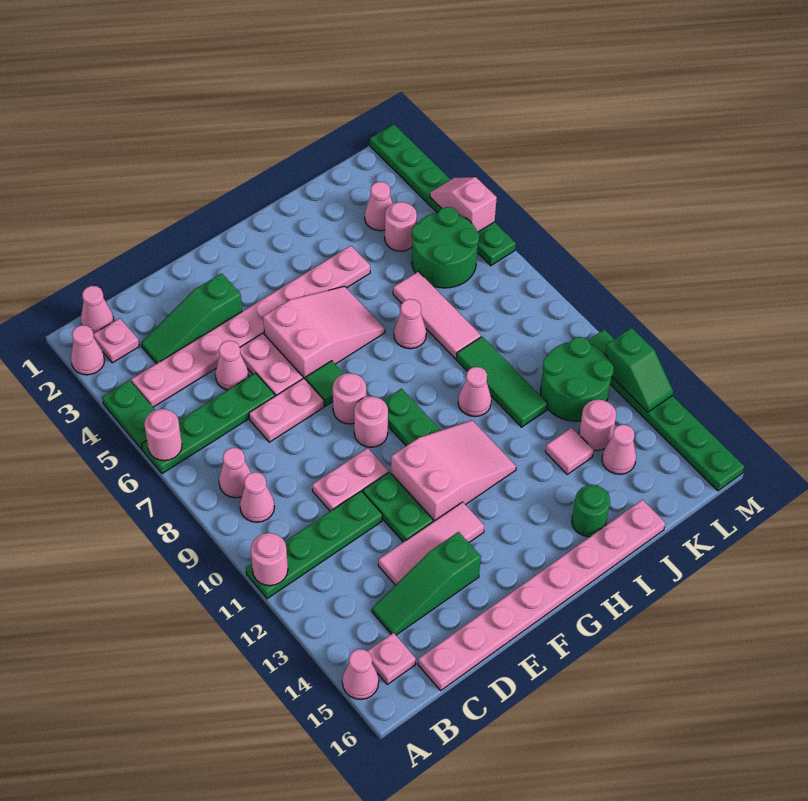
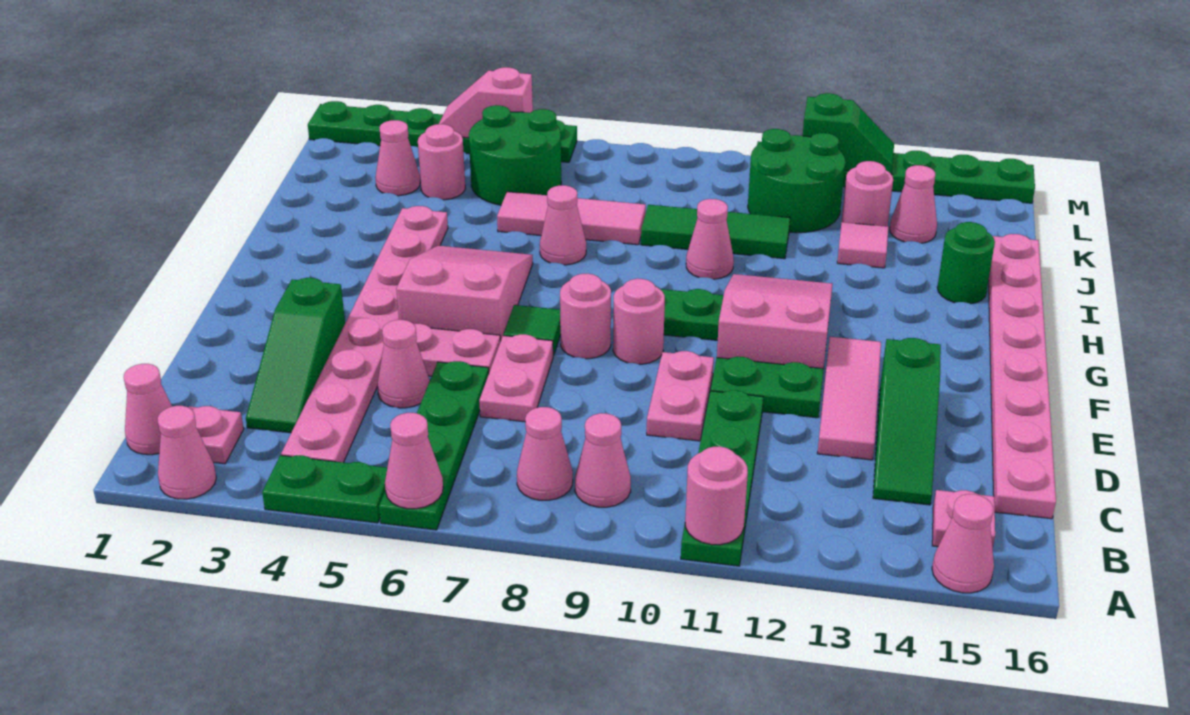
pink round brick A6 level 2 -> pink cone A6 level 2

